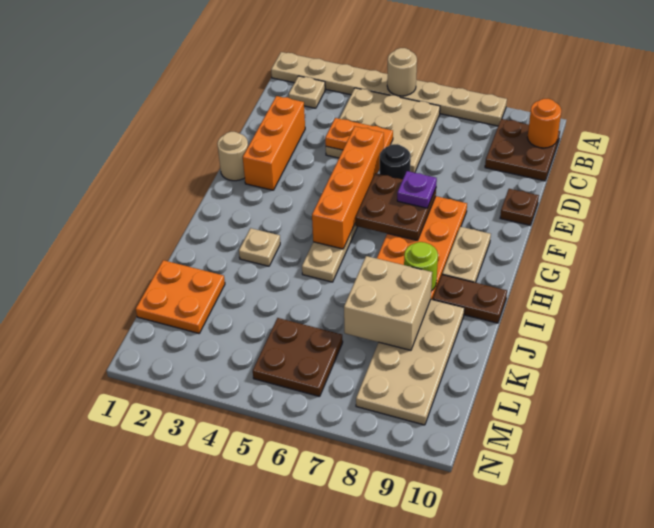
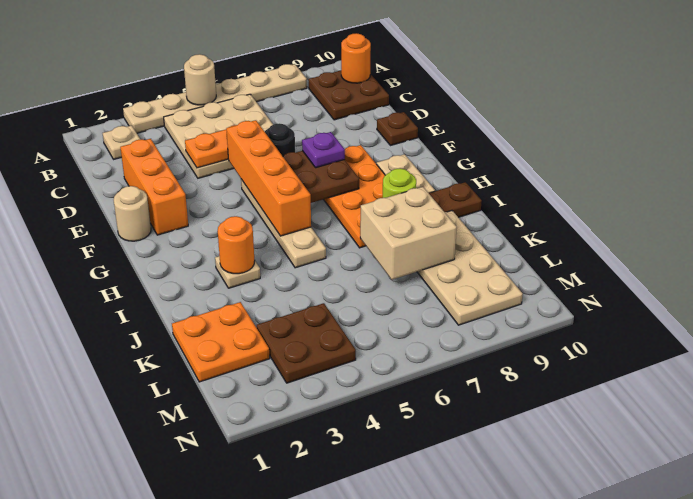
tan plate A1:A8 level 1 -> tan plate A3:A8 level 1
none -> orange round brick I3 level 2
brown plate L5:M6 level 1 -> brown plate L3:M4 level 1

